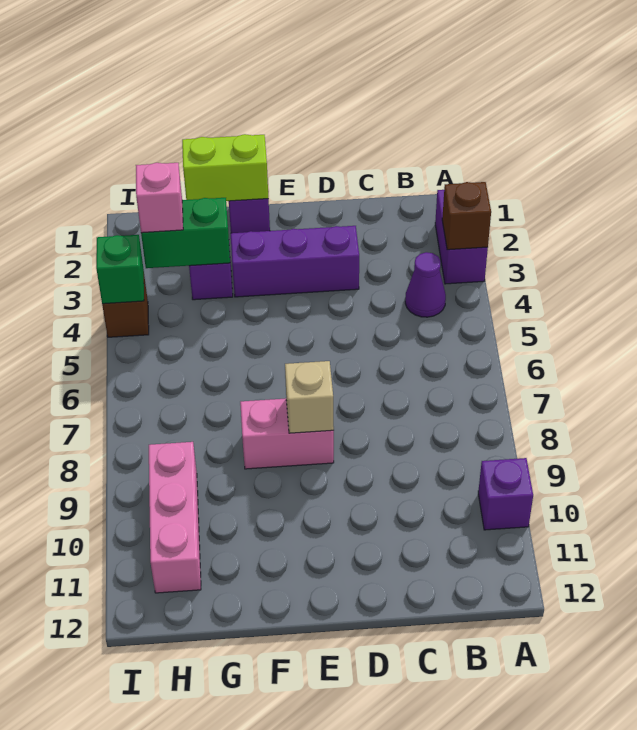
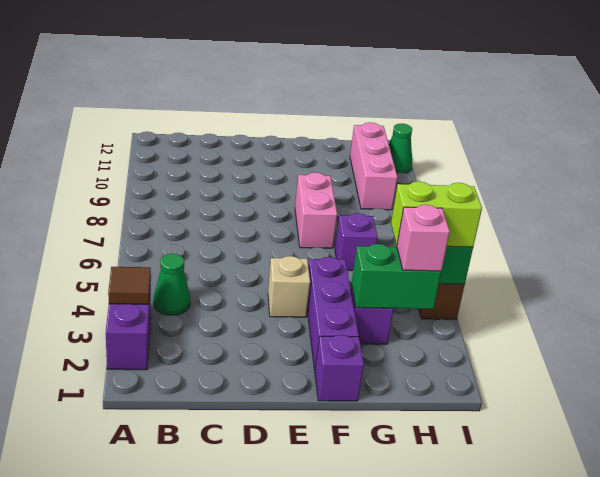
brown brick A3 level 2 -> brown tile A3 level 2
purple brick A10 level 1 -> purple brick G6 level 1
purple cone B4 level 1 -> green cone B4 level 1
purple brick D3:F3 level 1 -> purple brick F2:F4 level 1
pink brick E8:F8 level 1 -> pink brick F7:F8 level 1
tan brick E8 level 2 -> tan brick E4 level 1
lime brick F1:G1 level 2 -> lime brick H4:I4 level 3
none -> green cone I11 level 1

